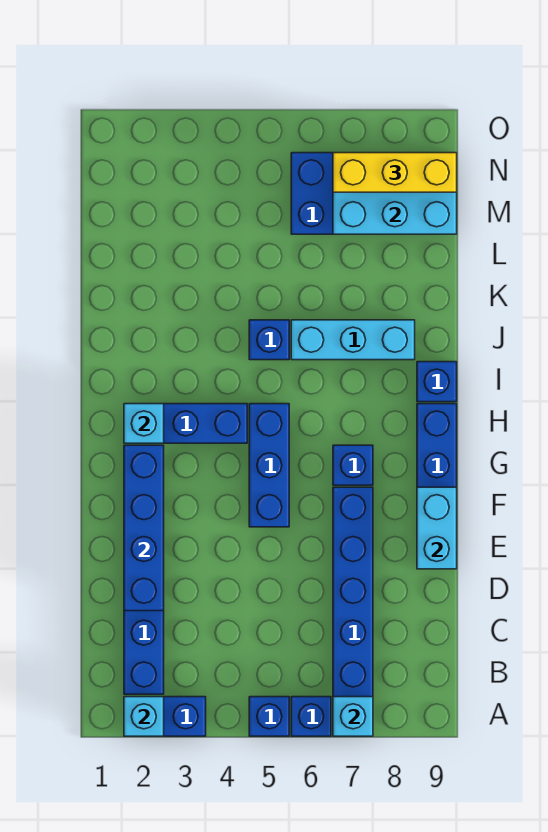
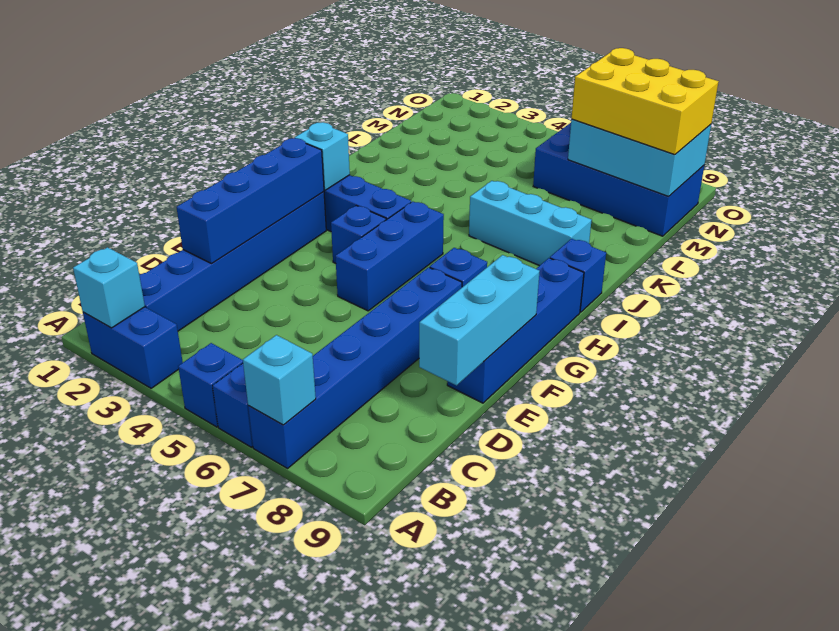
cyan brick E9:F9 level 2 -> cyan brick D9:F9 level 2
blue brick J5 level 1 -> blue brick G4 level 1
yellow brick N7:N9 level 3 -> yellow brick M7:N9 level 3

